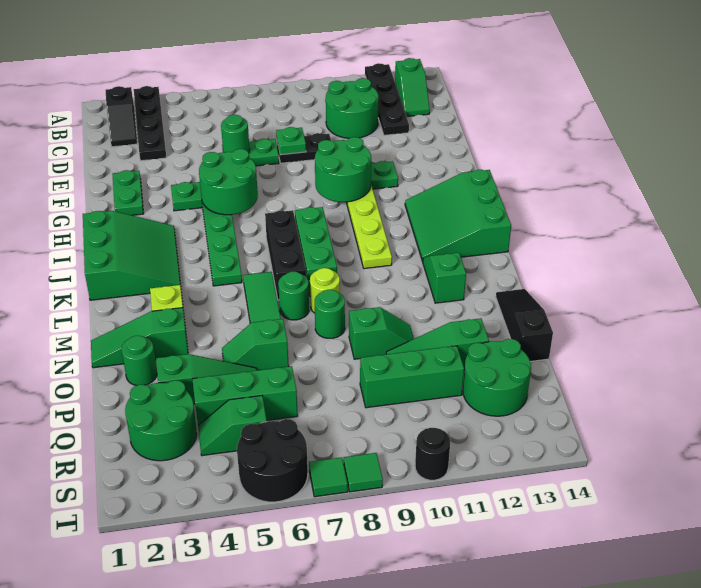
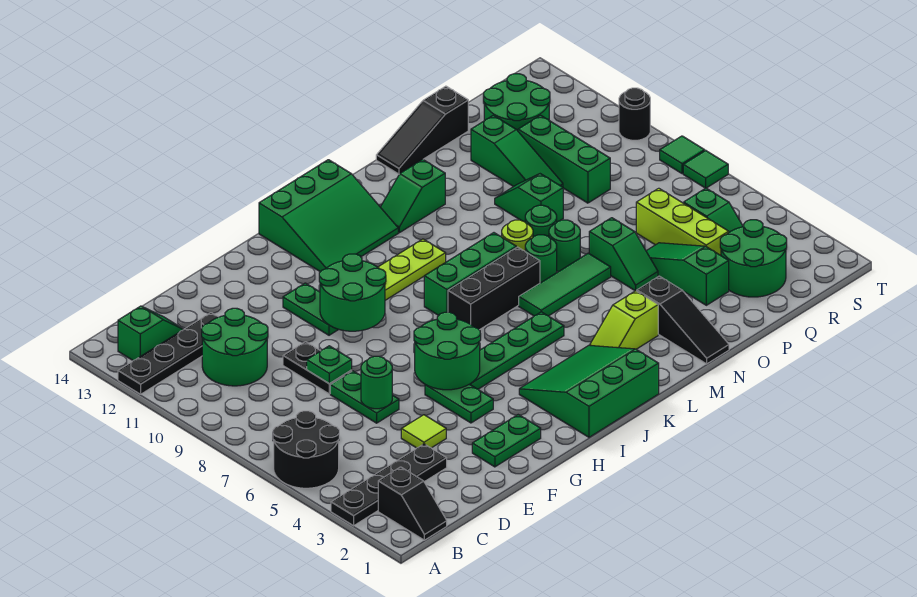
black slope B2:C2 level 1 top B -> black slope B1:B2 level 1 top 2
none -> lime tile E4 level 1
green slope N1:N3 level 1 top 3 -> black slope N1:N3 level 1 top 3
green round brick O2 level 1 -> green round brick N7 level 1
green brick Q4:Q6 level 1 -> lime brick Q4:Q6 level 1
black round brick S5:T6 level 1 -> black round brick A5:B6 level 1

